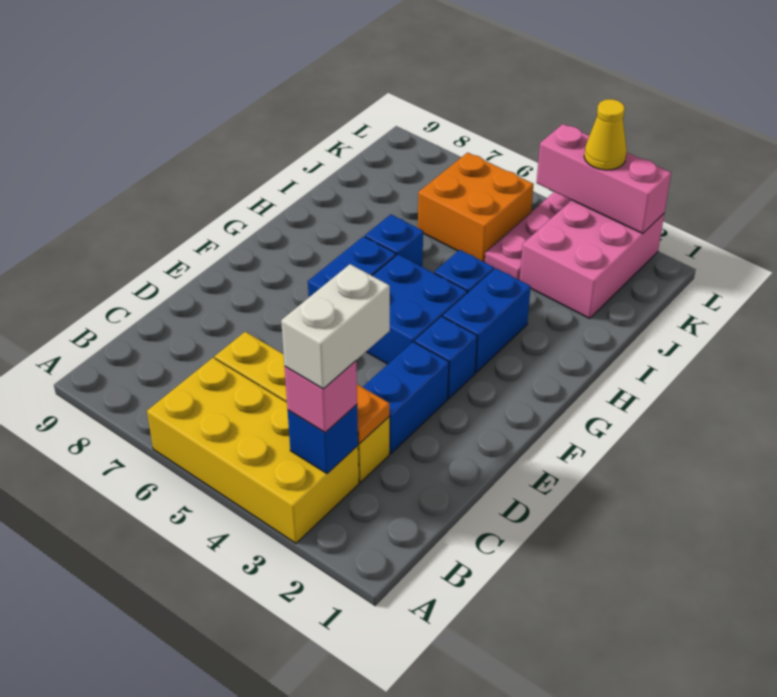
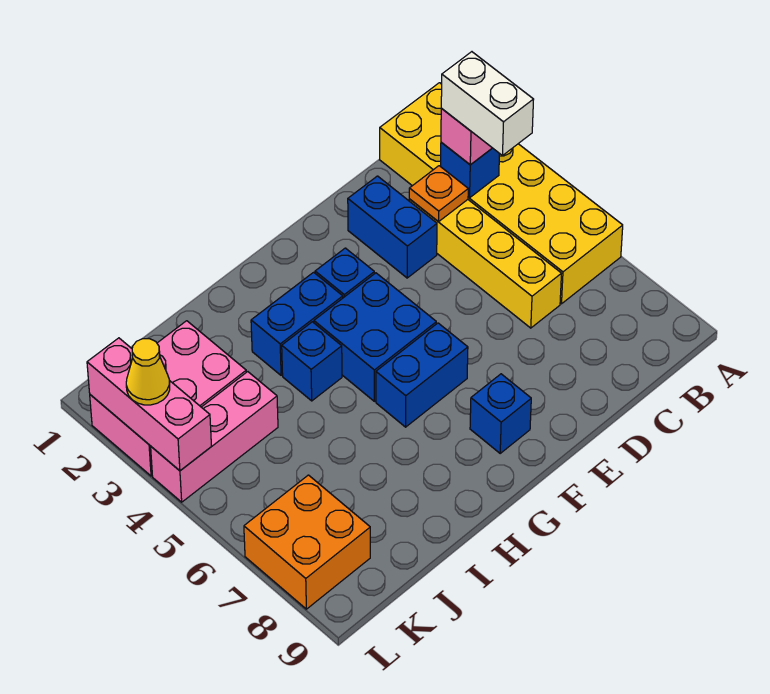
yellow brick A3:B6 level 1 -> yellow brick A1:B6 level 1
white brick B3:C3 level 4 -> white brick B3:B4 level 4
blue brick D3:E3 level 1 -> blue brick D2:D3 level 1
blue brick H6 level 1 -> blue brick F8 level 1
pink plate J4:L4 level 1 -> pink brick J4:L4 level 1
orange brick J5:K6 level 1 -> orange brick K7:L8 level 1

